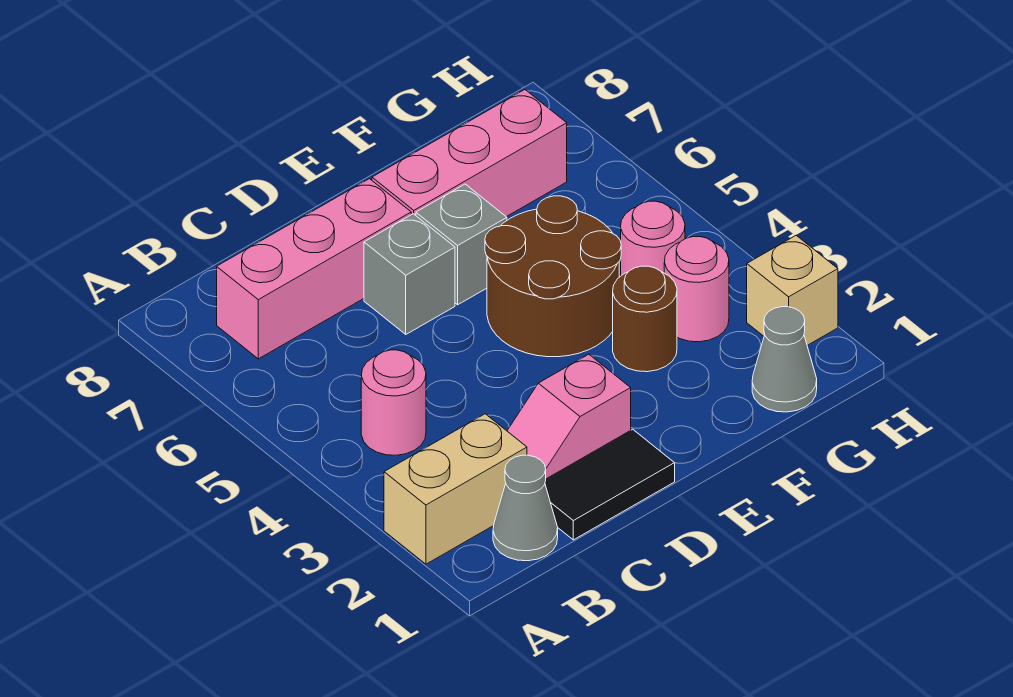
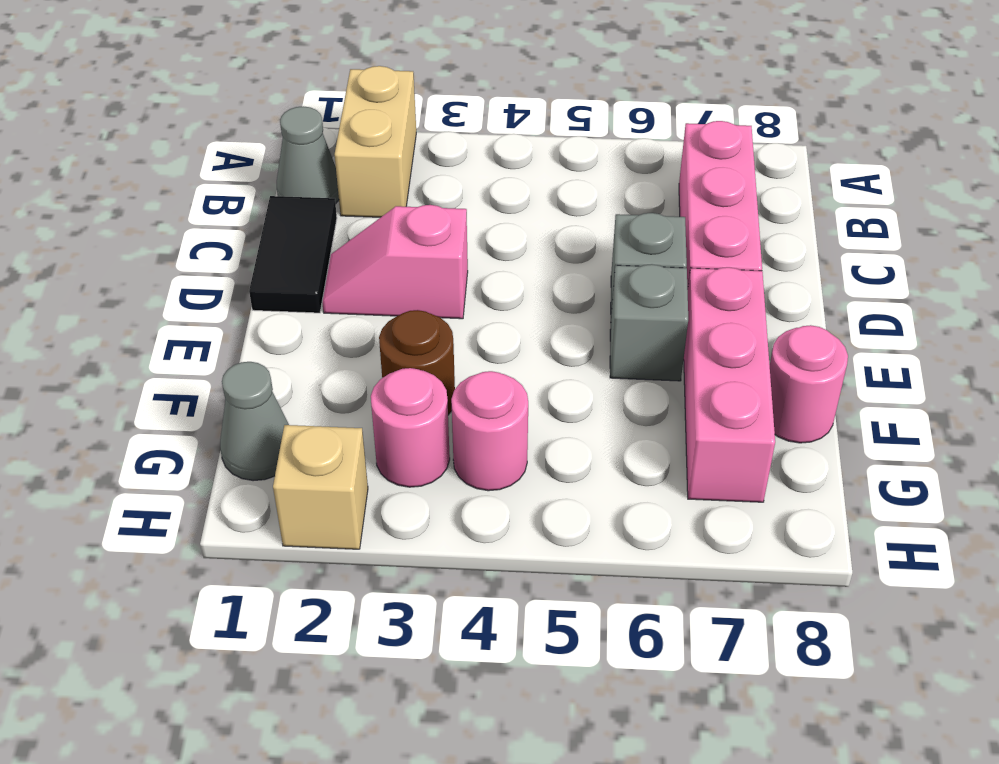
pink round brick B4 level 1 -> pink round brick F8 level 1
pink slope C2:D2 level 1 top D -> pink slope D2:D3 level 1 top 3
brown round brick E4:F5 level 1 -> none

